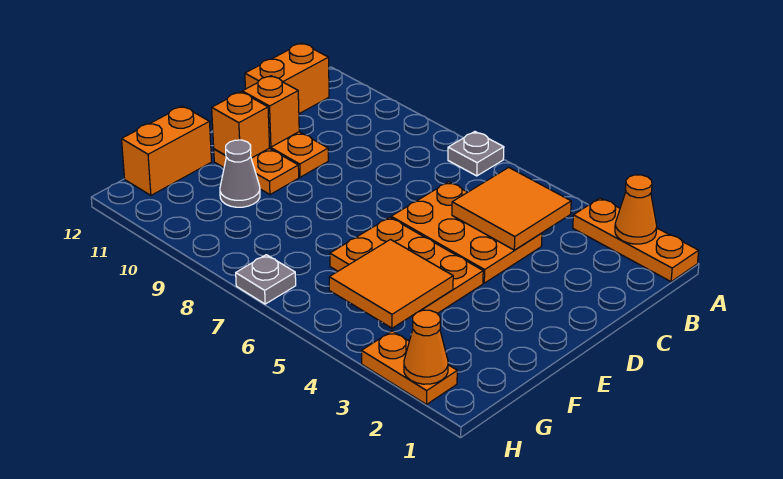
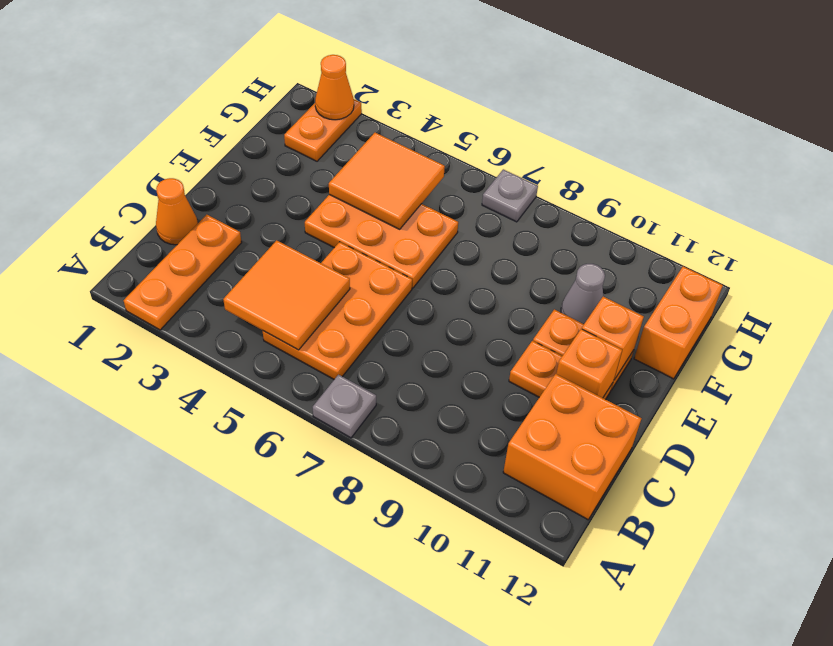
orange plate A1:A3 level 1 -> orange plate A2:C2 level 1
orange cone A2 level 2 -> orange cone C1 level 1
orange brick B12:C12 level 1 -> orange brick B11:C12 level 1
orange plate C4:D6 level 1 -> orange plate B5:D6 level 1
orange plate H2:H3 level 1 -> orange plate G2:H2 level 1

